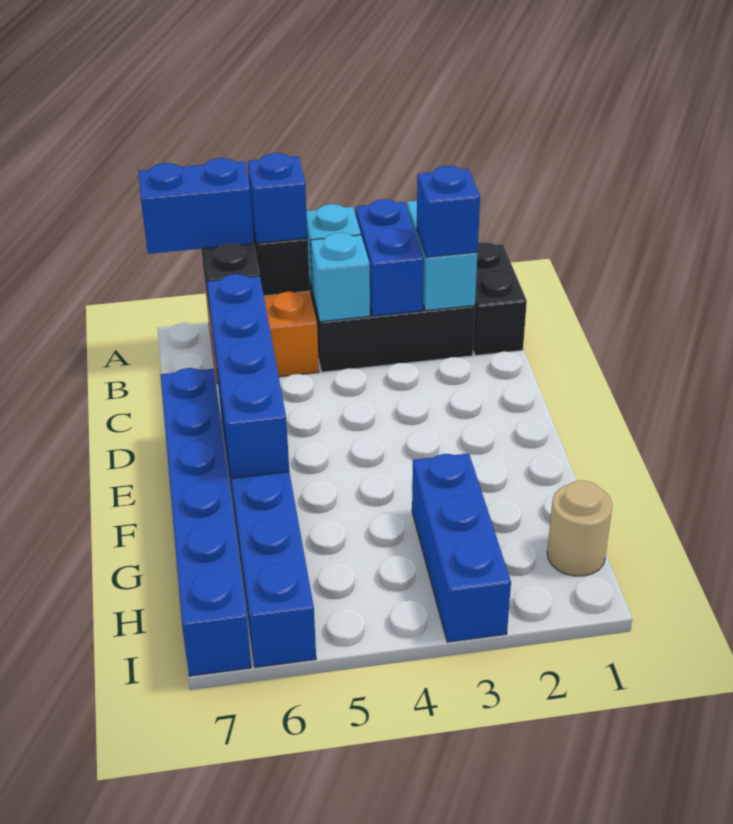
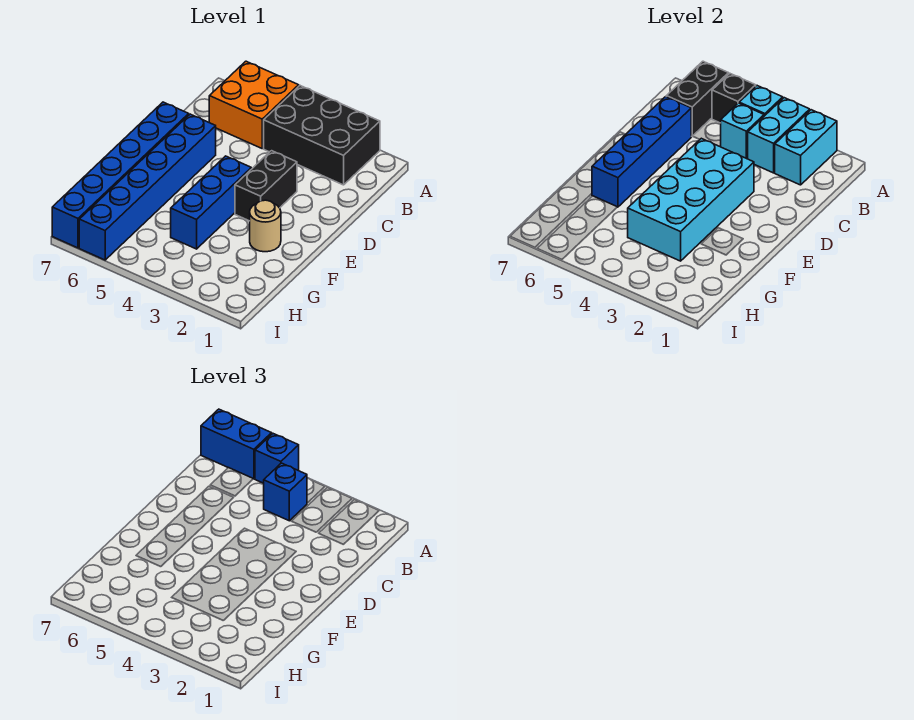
black brick A1:B1 level 1 -> black brick D3:E3 level 1
blue brick A3:B3 level 2 -> cyan brick A3:B3 level 2
blue brick B2 level 3 -> blue brick B4 level 3
none -> cyan brick D3:G4 level 2
blue brick G3:I3 level 1 -> blue brick E4:G4 level 1
tan round brick H1 level 1 -> tan round brick F2 level 1

